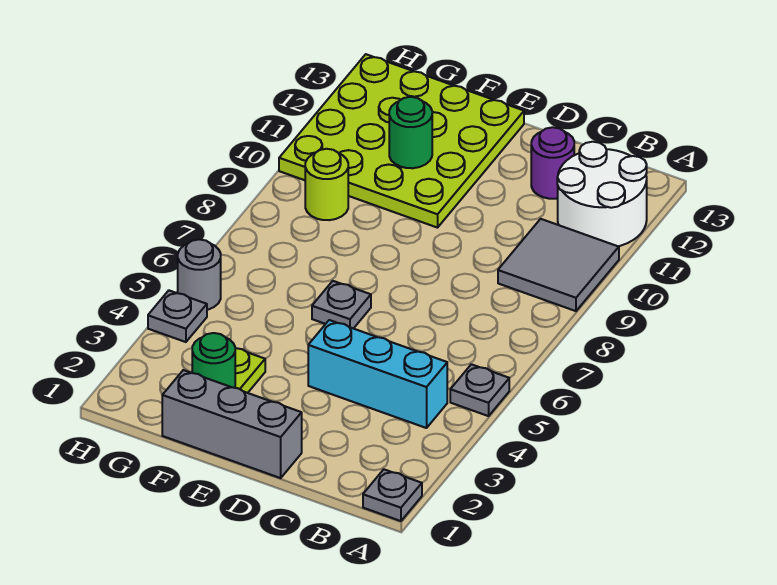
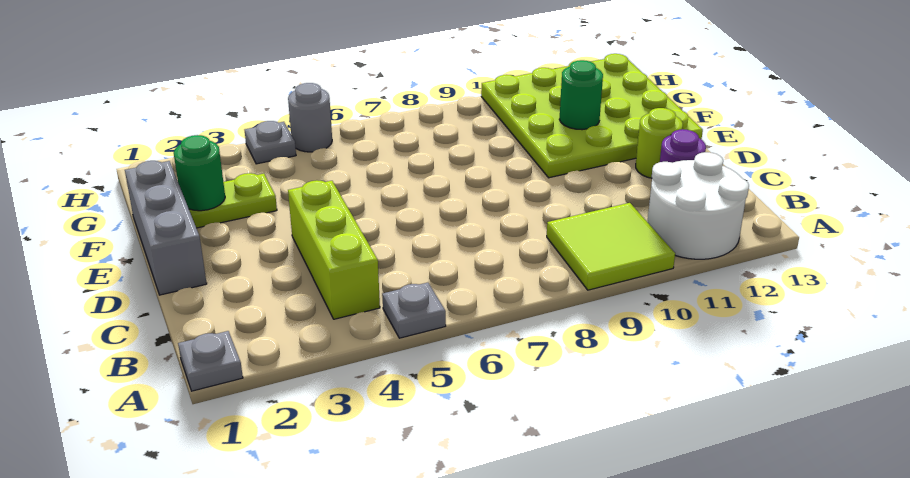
grey tile A9:B10 level 1 -> lime tile A9:B10 level 1
cyan brick B4:D4 level 1 -> lime brick B4:D4 level 1
grey plate E6 level 1 -> none
lime round brick G9 level 1 -> lime round brick D12 level 1

